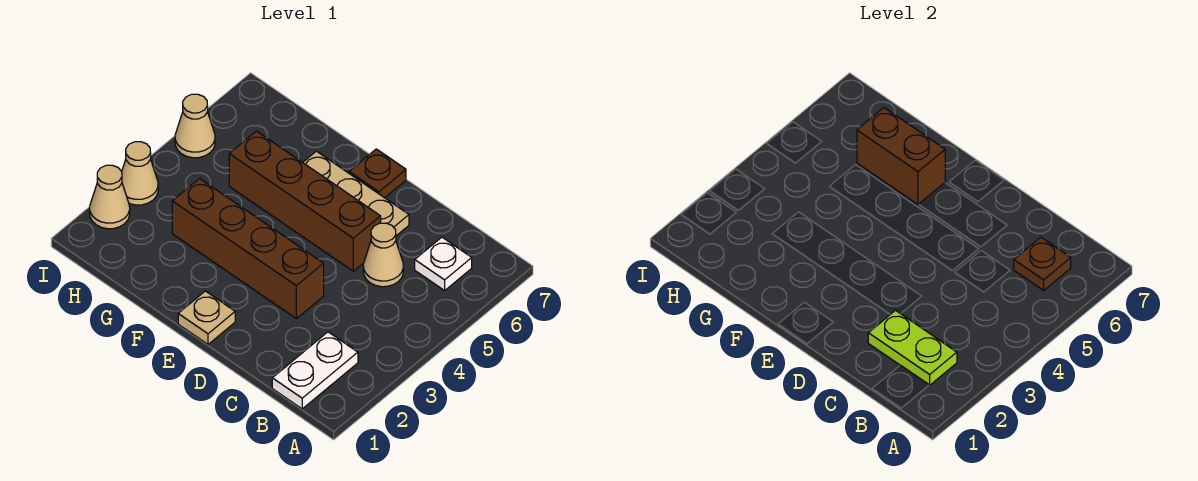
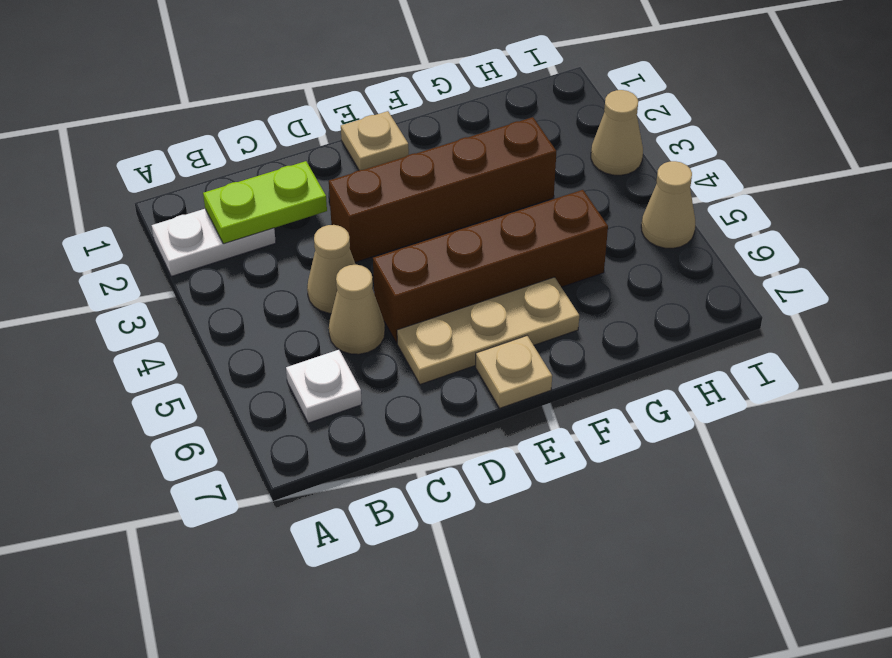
white plate B1:B2 level 1 -> white plate A2:B2 level 1
brown plate B6 level 2 -> none
brown plate E7 level 1 -> tan plate E7 level 1
brown brick F6:G6 level 2 -> none
tan cone I2 level 1 -> tan cone C4 level 1

